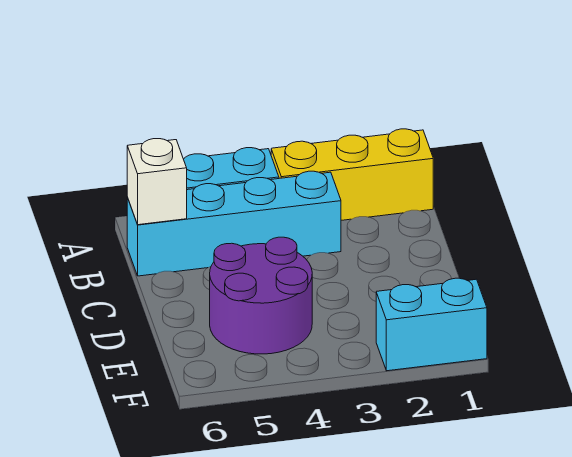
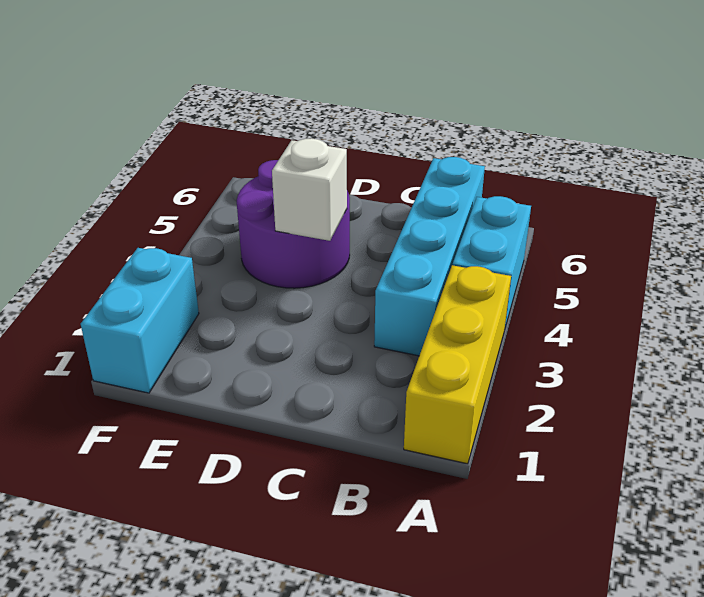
white brick B6 level 2 -> white brick D4 level 2

